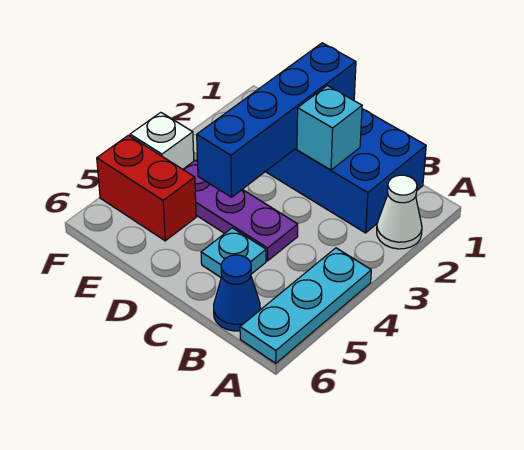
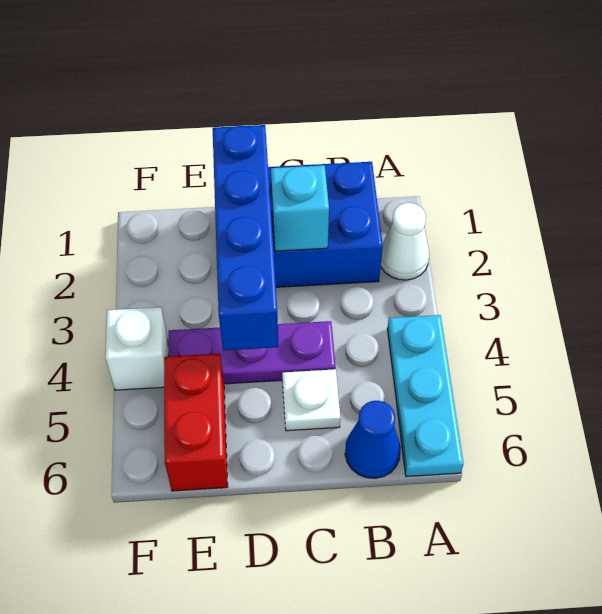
cyan plate C5 level 1 -> white plate C5 level 1
red brick E5:F5 level 1 -> red brick E5:E6 level 1

